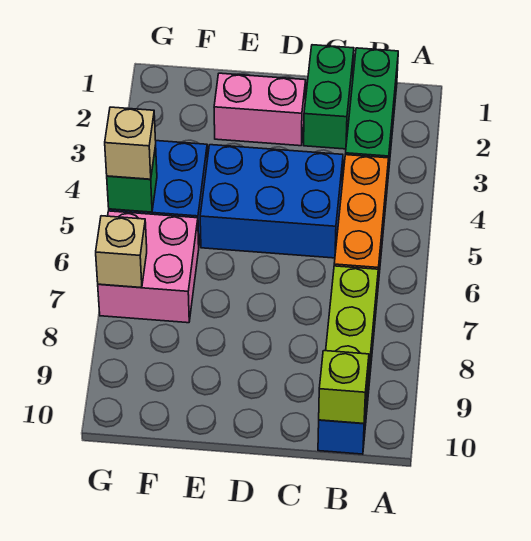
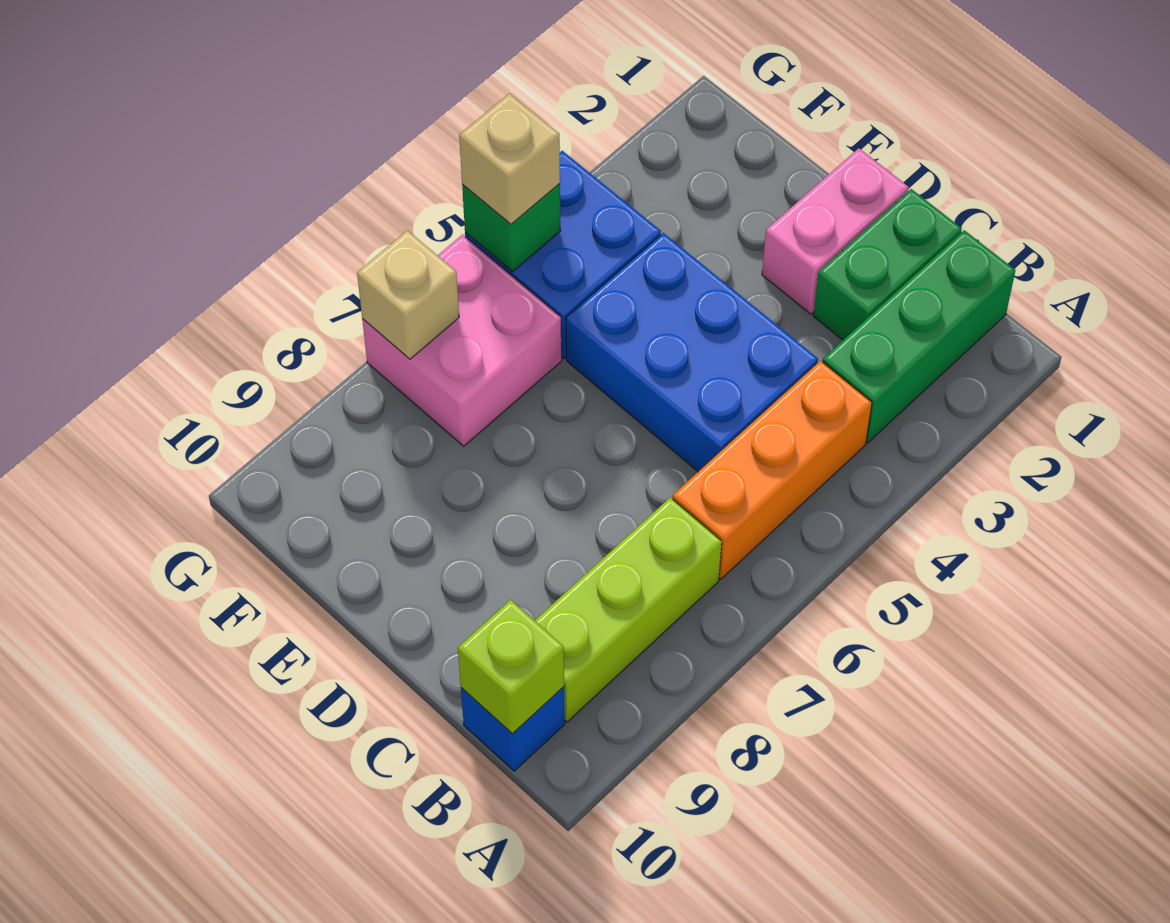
pink brick D2:E2 level 1 -> pink brick D1:D2 level 1

